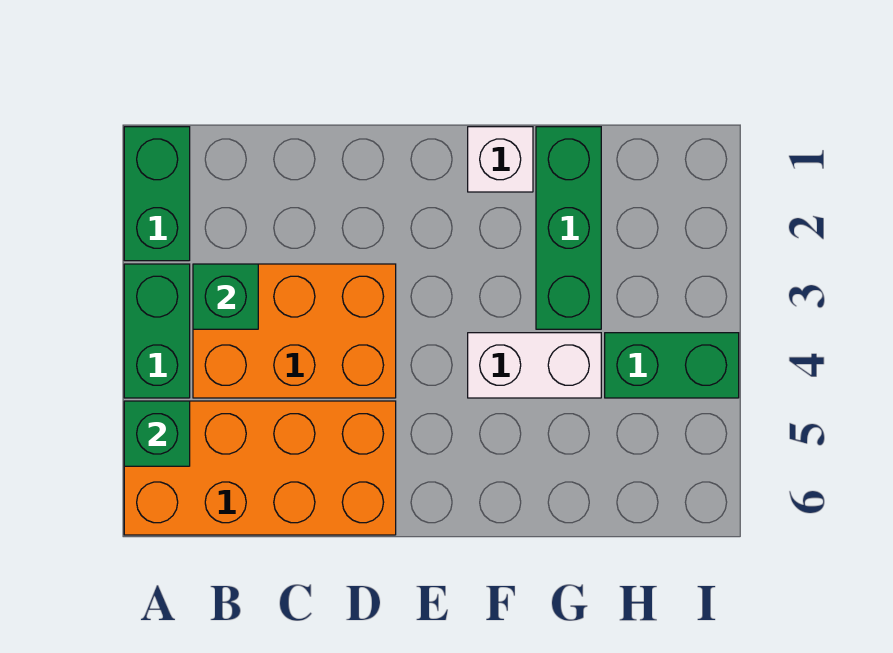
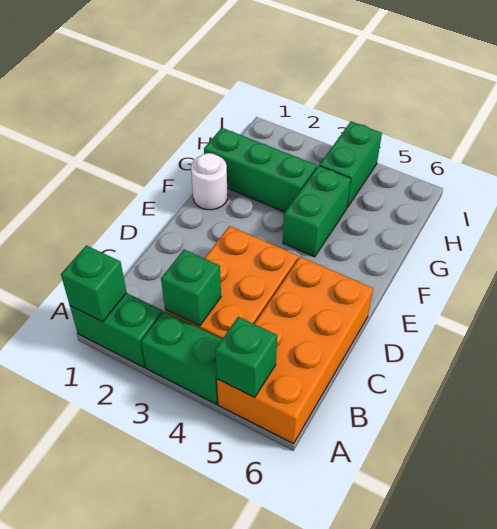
none -> green brick A1 level 2
white brick F1 level 1 -> white round brick F1 level 1
white brick F4:G4 level 1 -> green brick F4:G4 level 1

